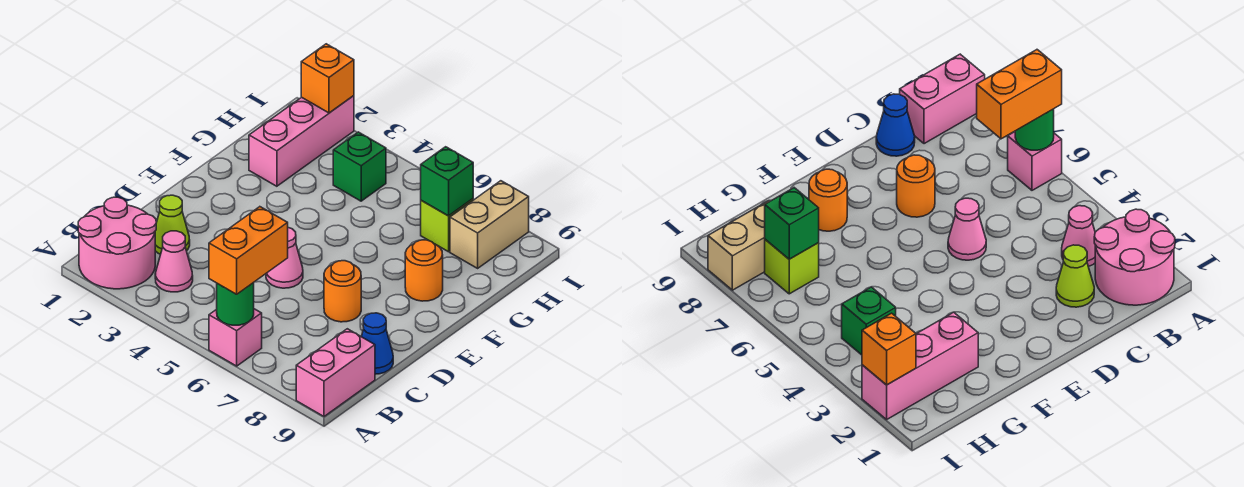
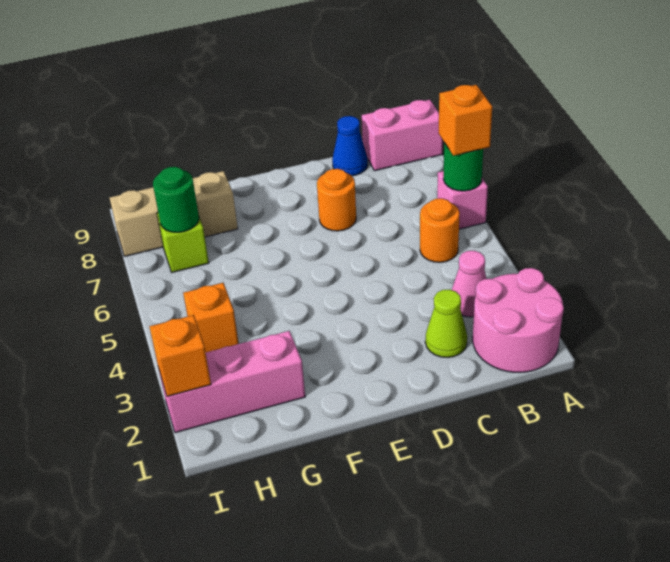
orange brick A6:B6 level 3 -> orange brick A6 level 3
pink cone D5 level 1 -> none
orange round brick F8 level 1 -> orange round brick B5 level 1
green brick H4 level 1 -> orange brick H4 level 1
green brick H7 level 2 -> green round brick H7 level 2
tan brick H8:I8 level 1 -> tan brick G8:I8 level 1

